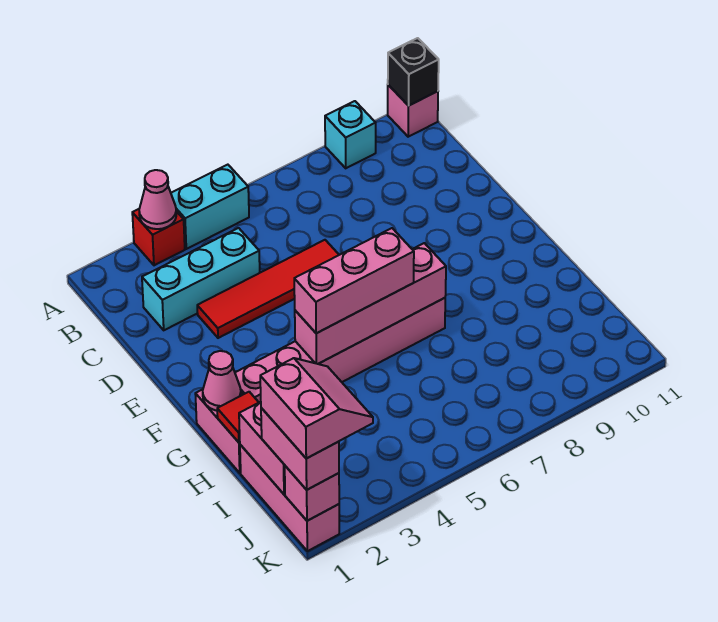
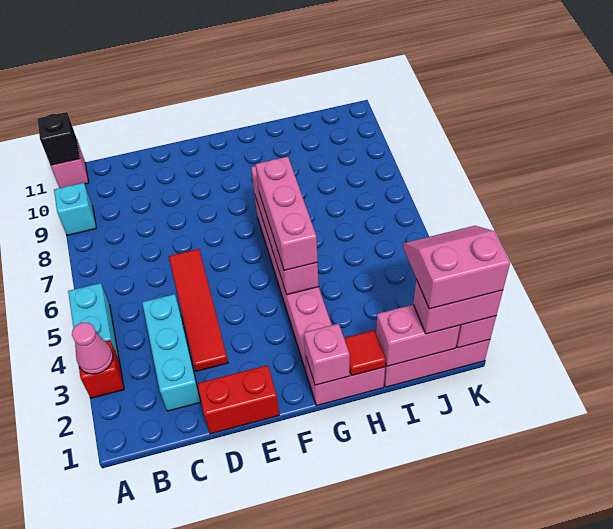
none -> red brick D1:E1 level 1
pink cone G1 level 2 -> pink brick G1 level 2

